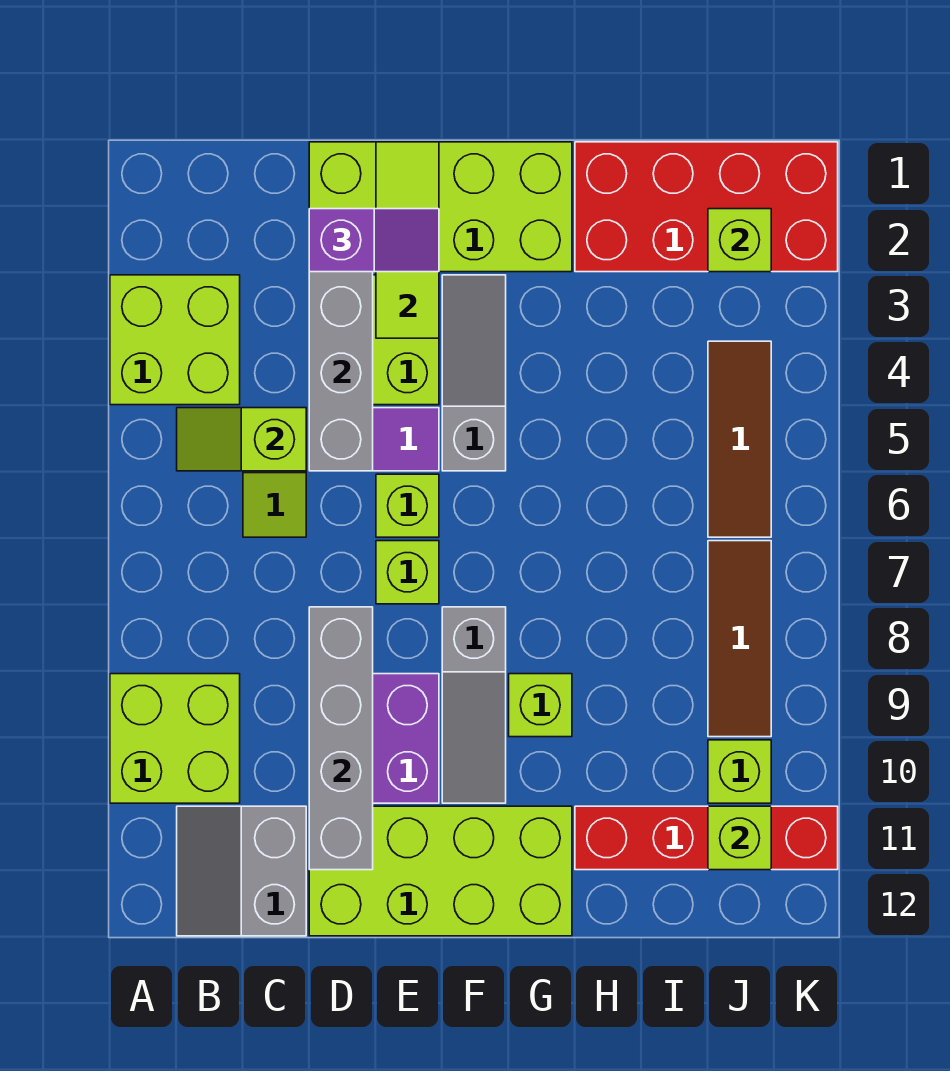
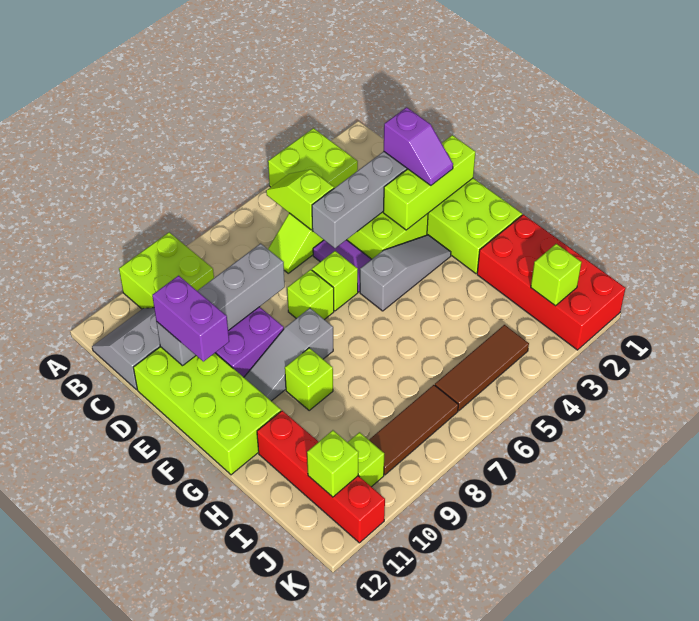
none -> purple brick D11:E11 level 3
lime tile E1:E3 level 2 -> lime brick E1:E3 level 2

